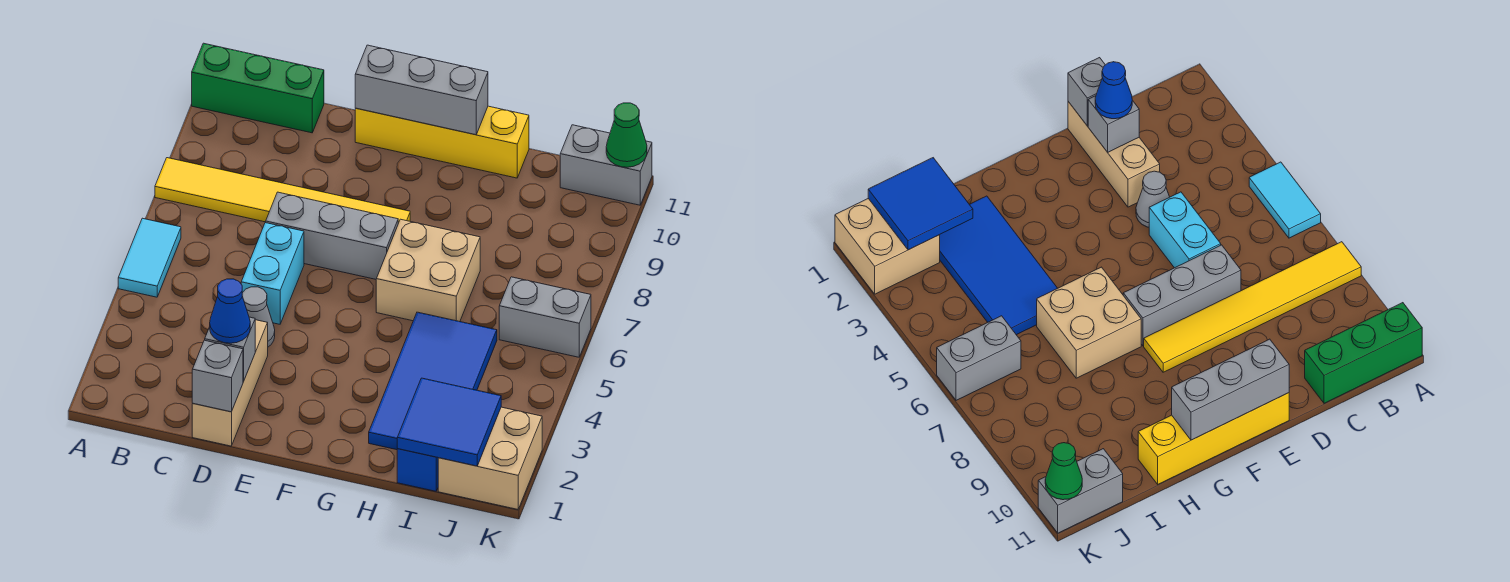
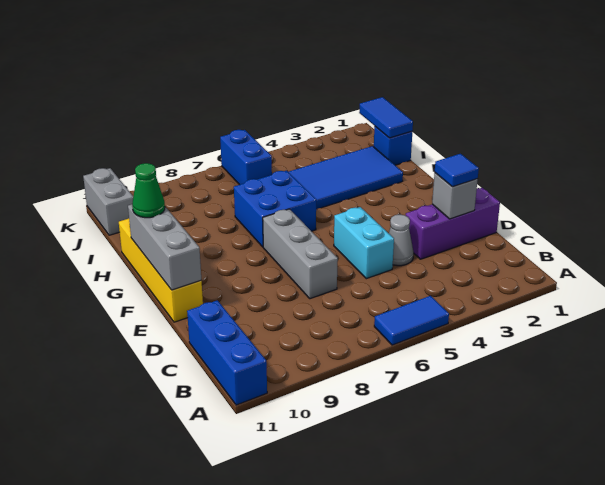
cyan tile A5:A6 level 1 -> blue tile A5:A6 level 1
yellow tile A8:F8 level 1 -> none
green brick A11:C11 level 1 -> blue brick A11:C11 level 1
tan brick D1:D3 level 1 -> purple brick D1:D3 level 1
grey brick D1 level 2 -> none
blue cone D2 level 3 -> blue tile D2 level 3
cyan brick D5:D6 level 1 -> cyan brick D5:E5 level 1
tan brick G6:H7 level 1 -> blue brick G6:H7 level 1
blue tile I1:J2 level 2 -> blue tile I1:J1 level 2
tan brick J1:K2 level 1 -> none
grey brick J6:K6 level 1 -> blue brick J6:K6 level 1
green cone K11 level 2 -> green cone G11 level 3

